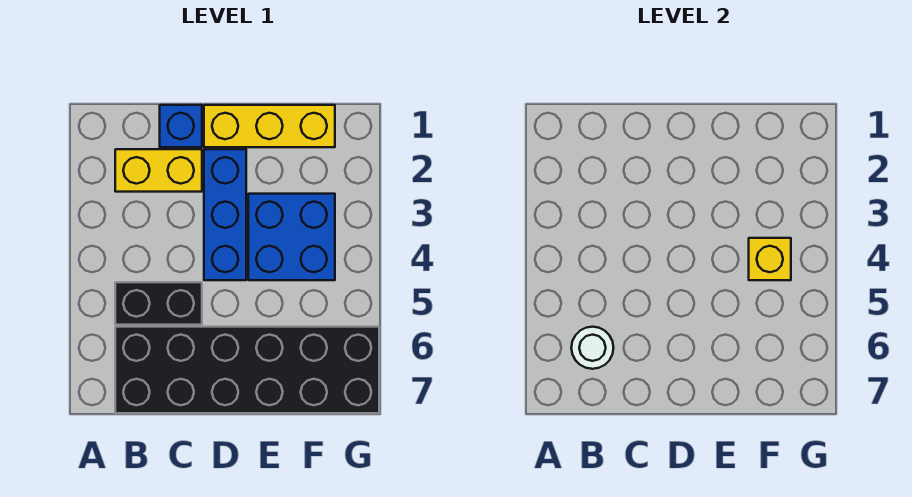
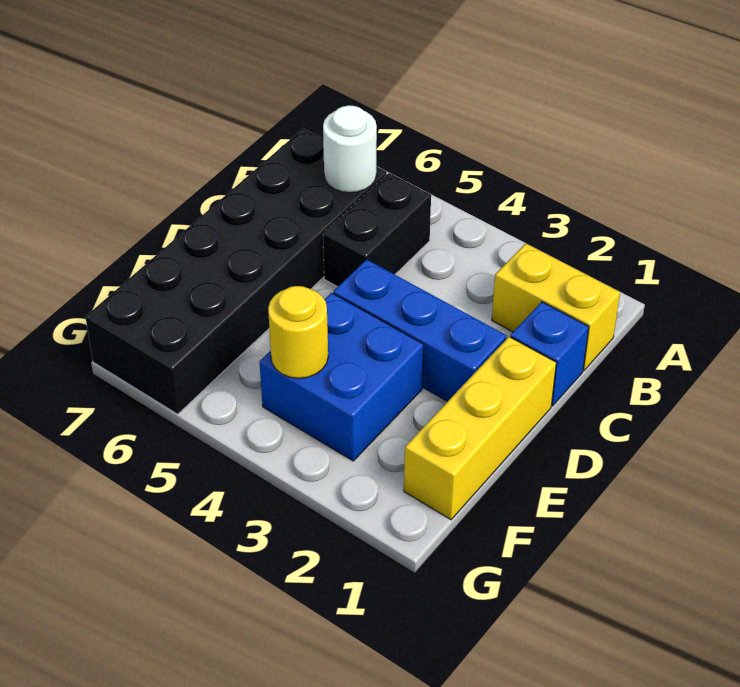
yellow brick B2:C2 level 1 -> yellow brick B1:B2 level 1
yellow brick F4 level 2 -> yellow round brick F4 level 2

